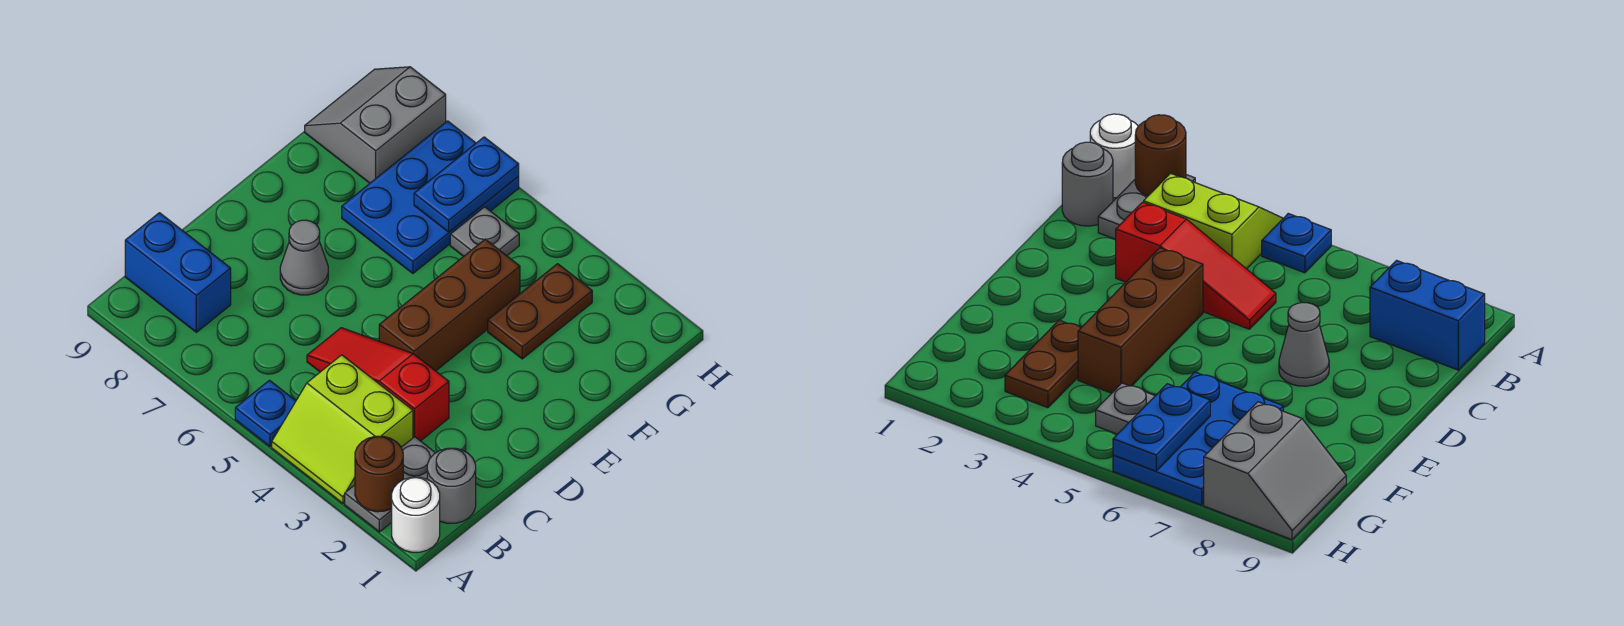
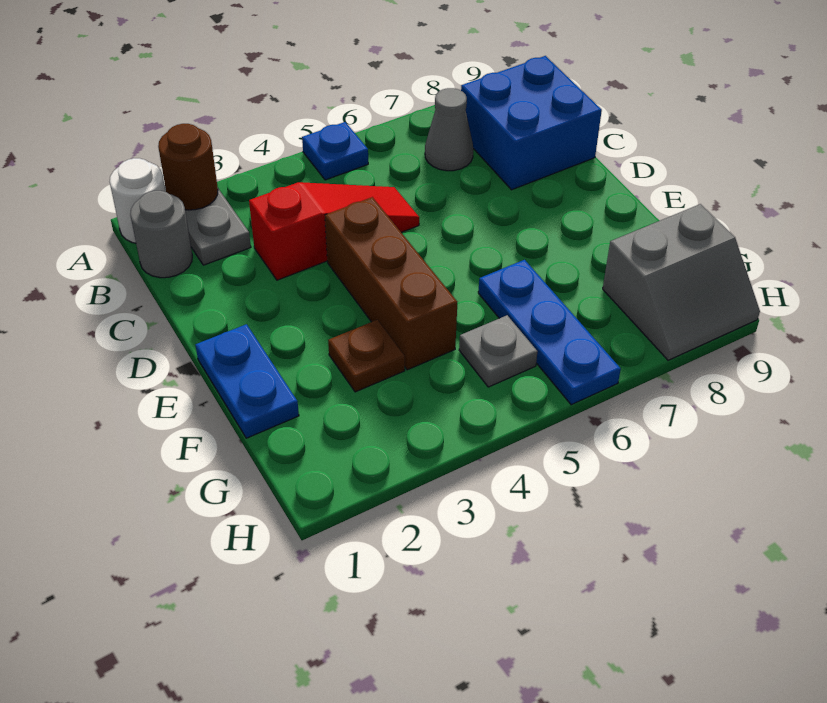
lime slope A3:B4 level 1 top B -> none
blue brick B8:B9 level 1 -> blue brick B8:C9 level 1
grey cone D7 level 1 -> grey cone B7 level 1
brown plate F3:G3 level 1 -> brown plate F3 level 1
blue plate F6:H7 level 1 -> blue plate F6:H6 level 1
blue plate G6:H6 level 2 -> blue plate E1:F1 level 1
grey slope G8:H9 level 1 top 8 -> grey slope G8:H9 level 1 top G

